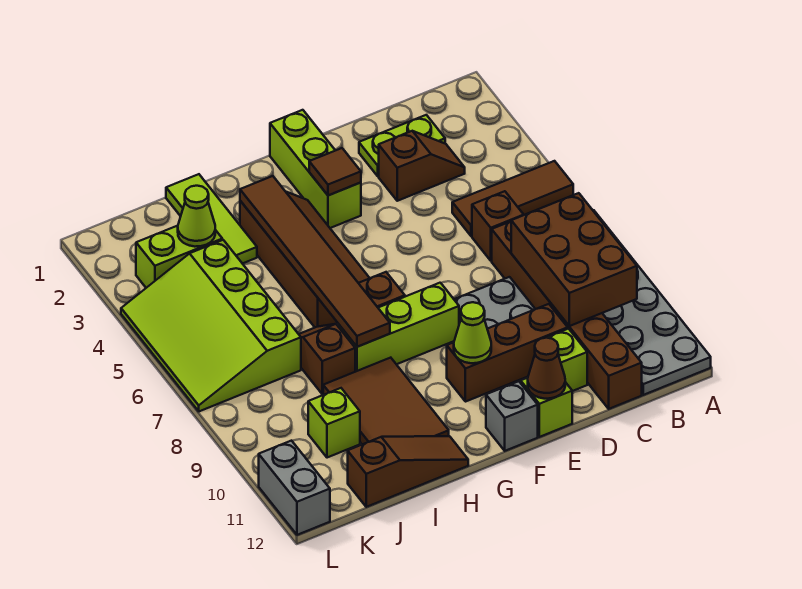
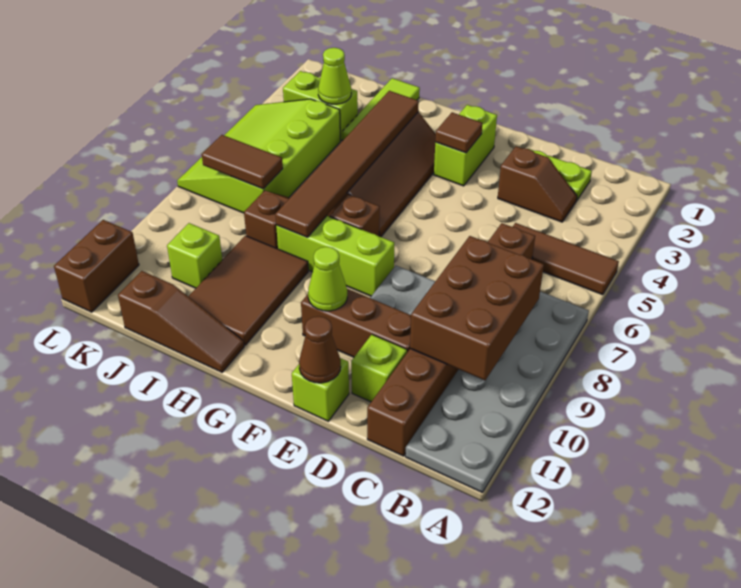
lime brick F1:F3 level 1 -> lime brick F2:F3 level 1
grey brick F12 level 1 -> none
none -> brown tile J7:K7 level 2
grey brick L11:L12 level 1 -> brown brick L11:L12 level 1

